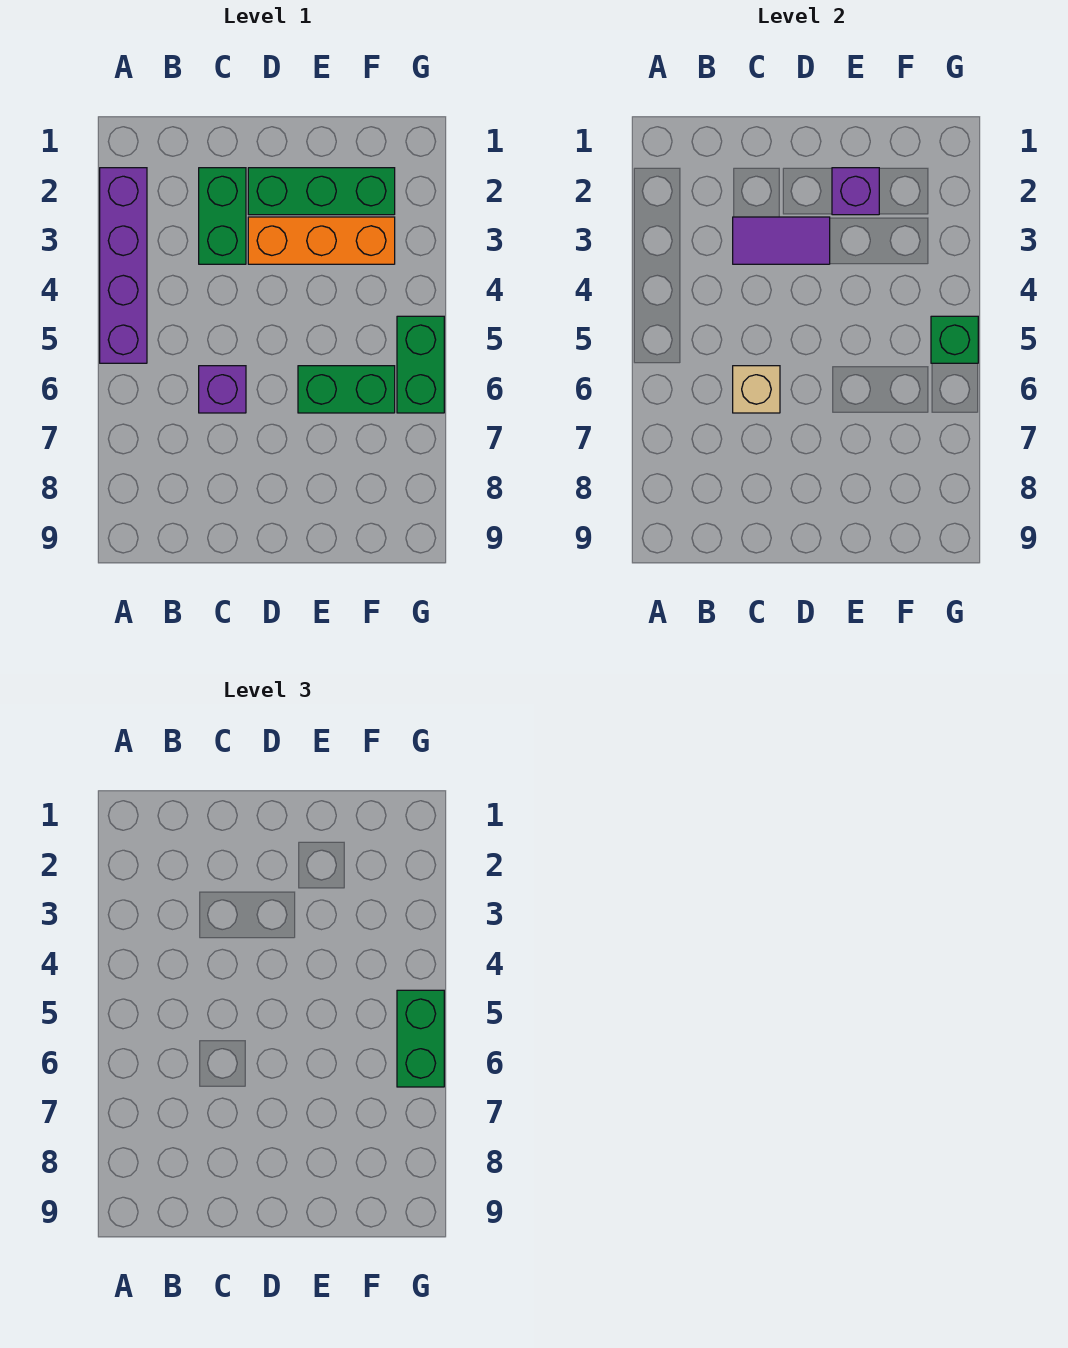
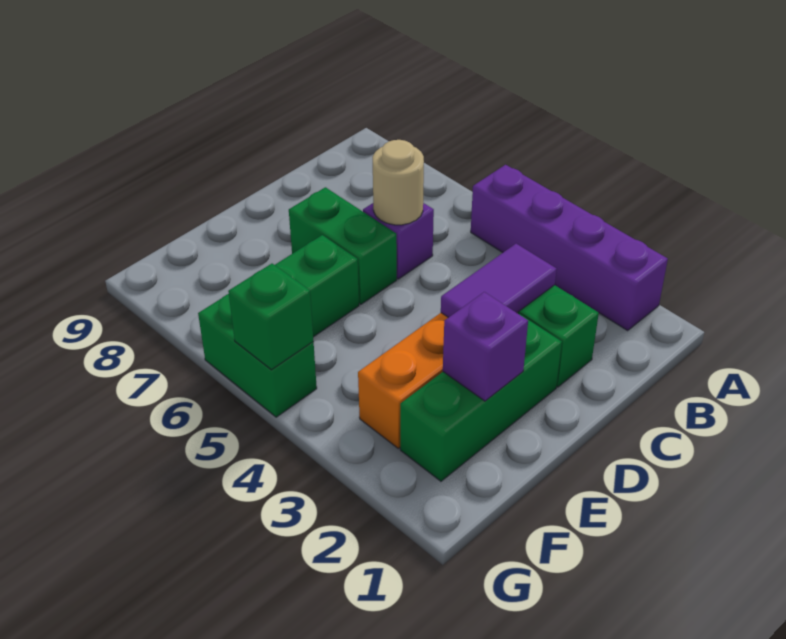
tan brick C6 level 2 -> tan round brick C6 level 2
green brick G5:G6 level 3 -> green brick D6:D7 level 1

